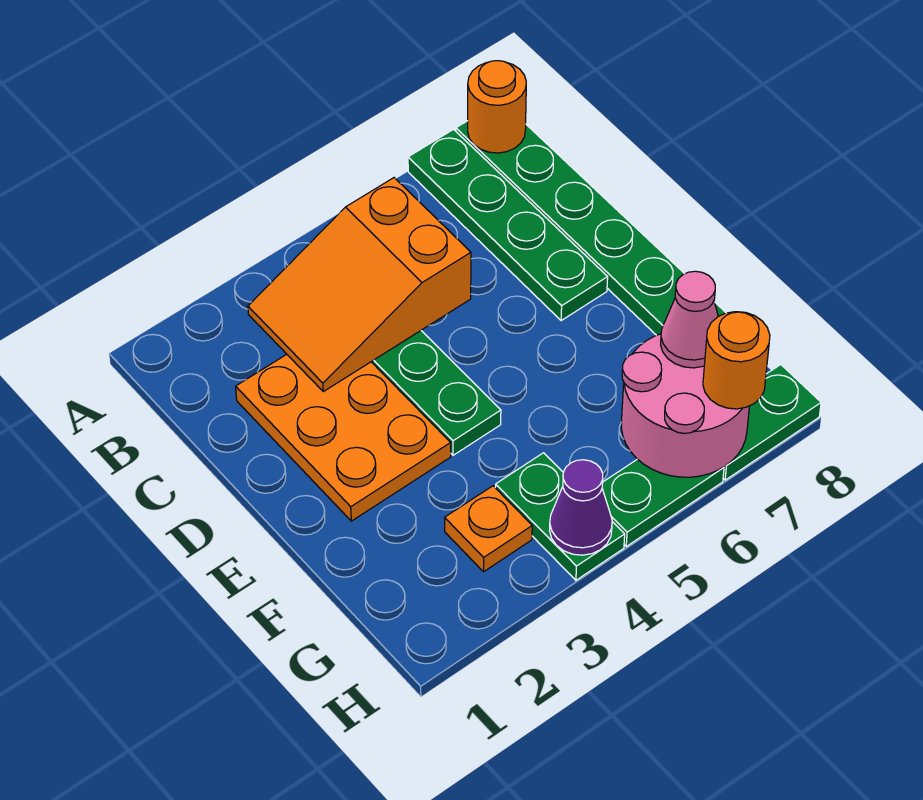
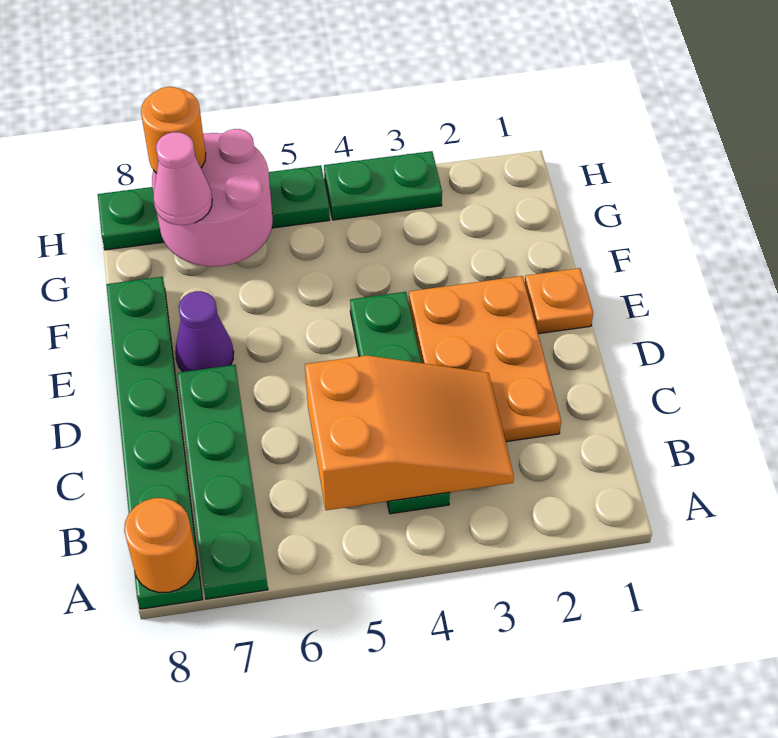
orange plate G3 level 1 -> orange plate E1 level 1
green plate G4:H4 level 1 -> green plate H3:H4 level 1
purple cone H4 level 2 -> purple cone E7 level 1

